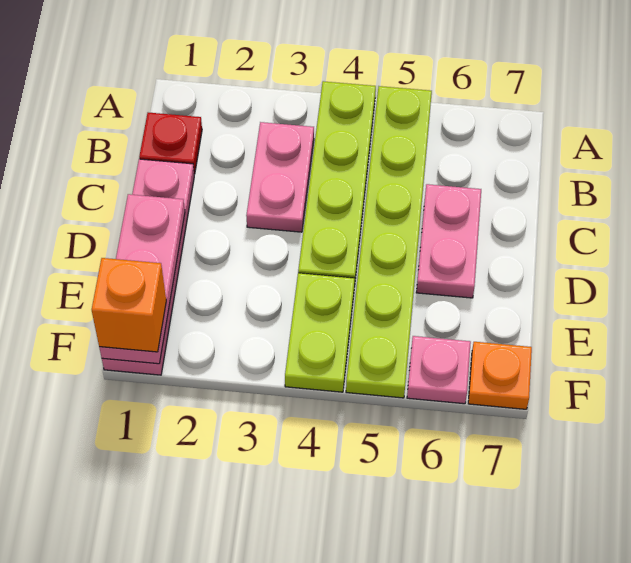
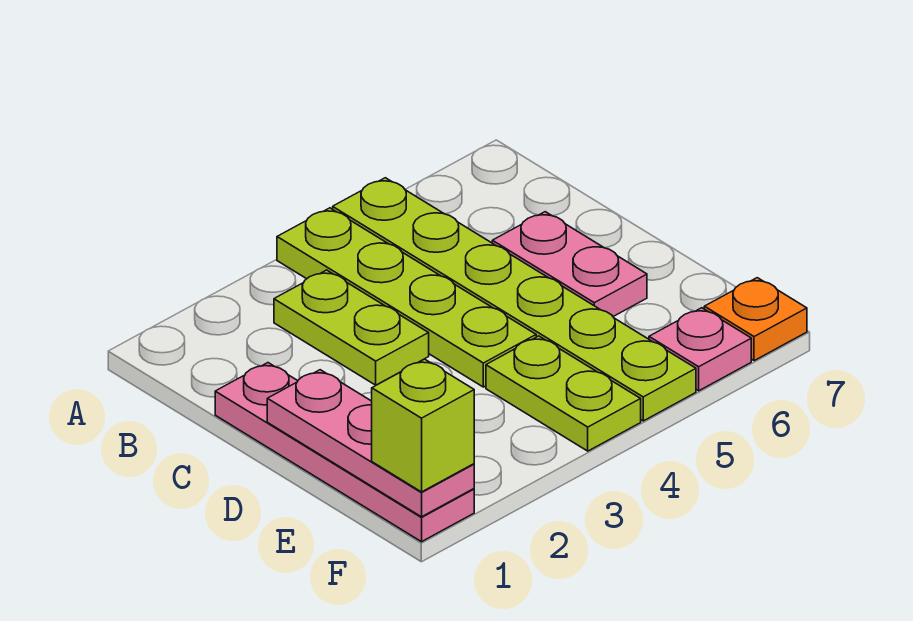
red plate B1 level 1 -> none
pink plate B3:C3 level 1 -> lime plate B3:C3 level 1
orange brick F1 level 3 -> lime brick F1 level 3

